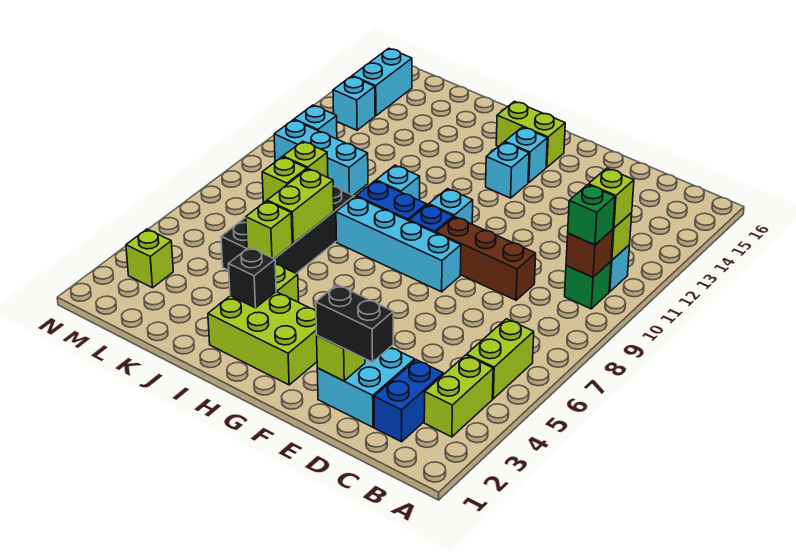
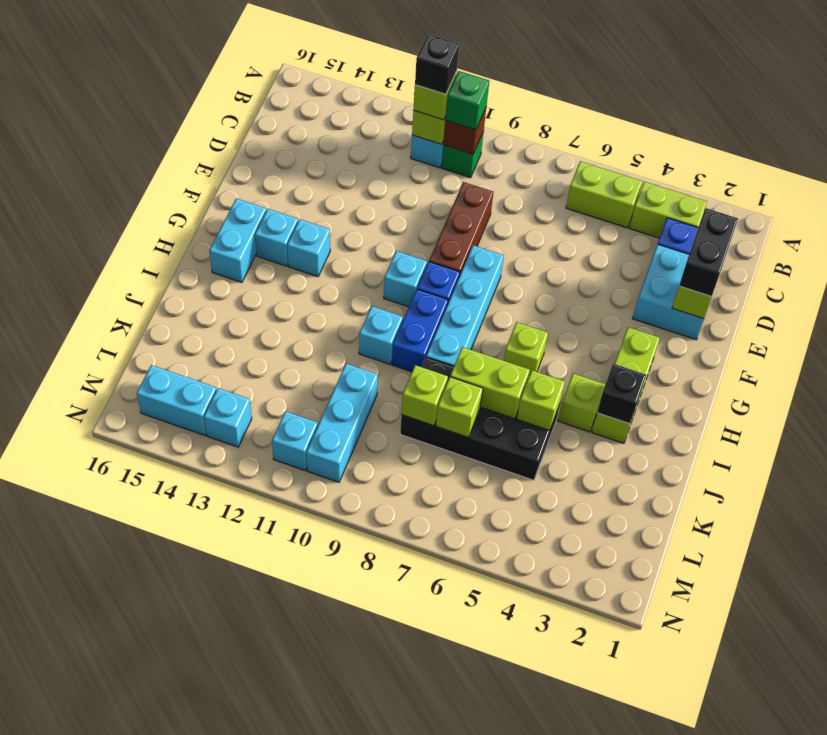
none -> black brick B11 level 4
lime brick G2:I3 level 1 -> lime brick G3:I3 level 1
lime brick G15:H15 level 1 -> cyan brick G15:H15 level 1
lime brick M3 level 1 -> lime brick H6 level 1

